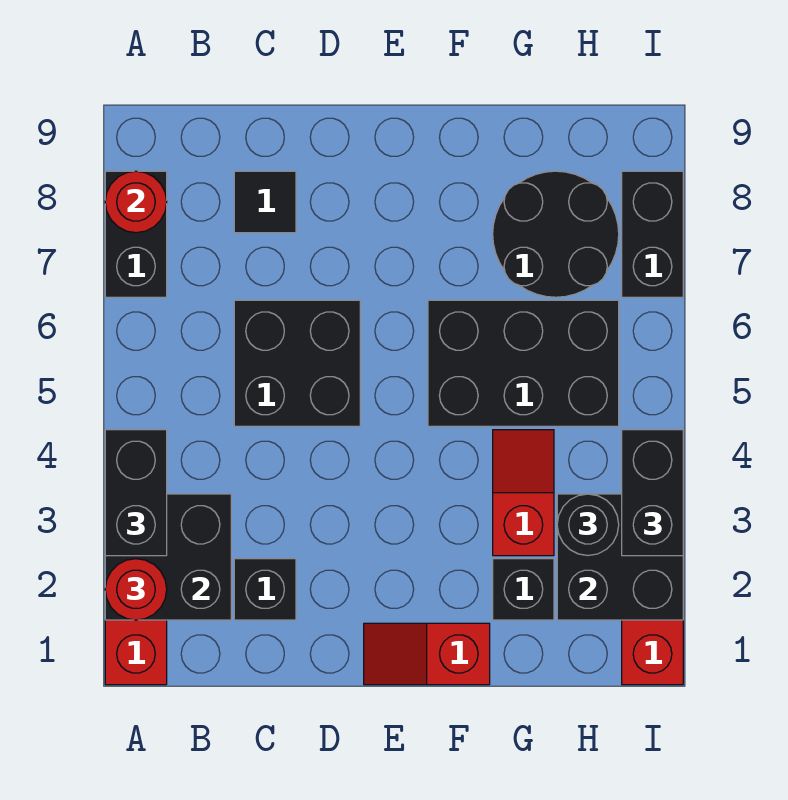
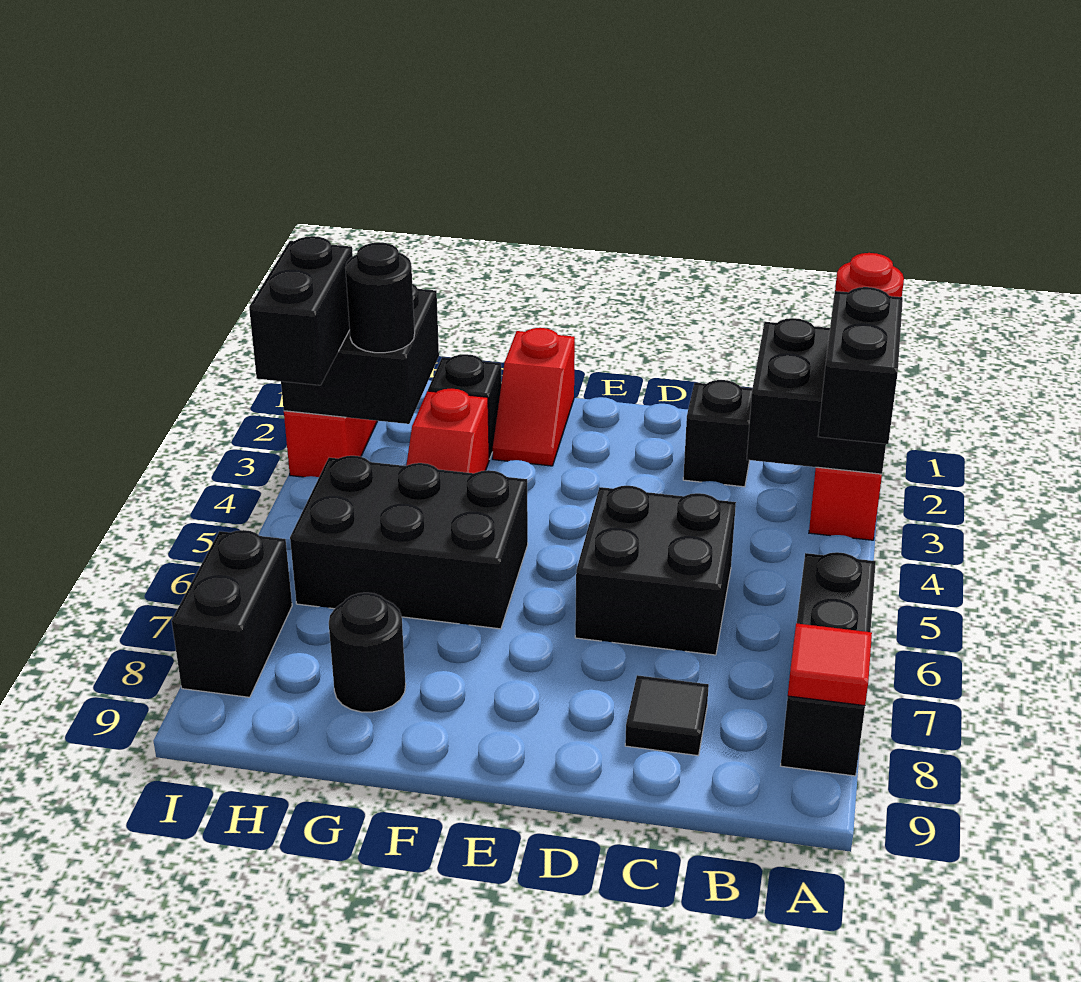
black brick A7:A8 level 1 -> black brick A6:A8 level 1
red round brick A8 level 2 -> red tile A8 level 2
red slope E1:F1 level 1 top F -> red slope F1:F2 level 1 top 1
black round brick G7:H8 level 1 -> black round brick G8 level 1

